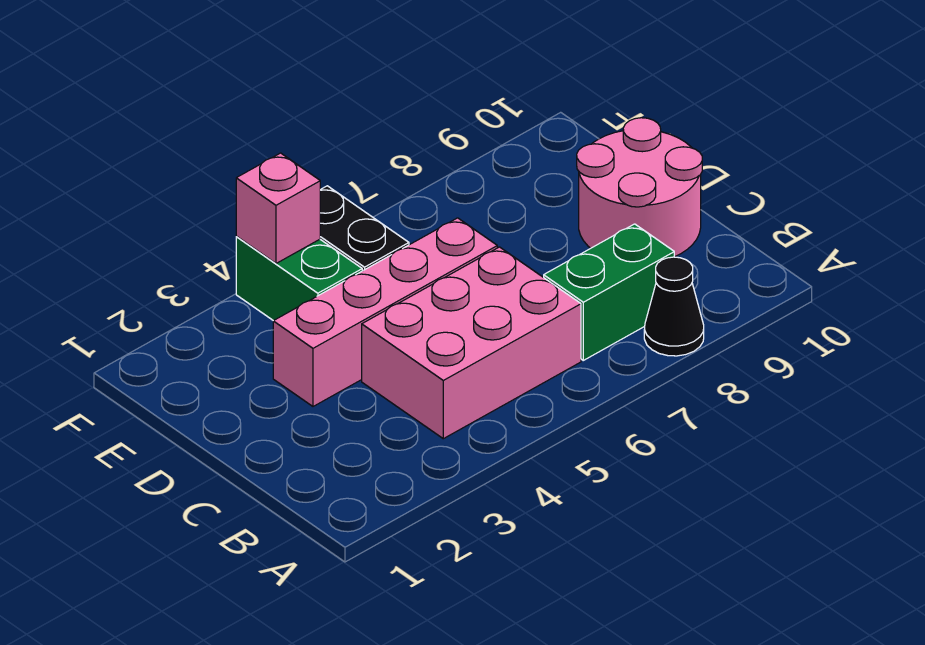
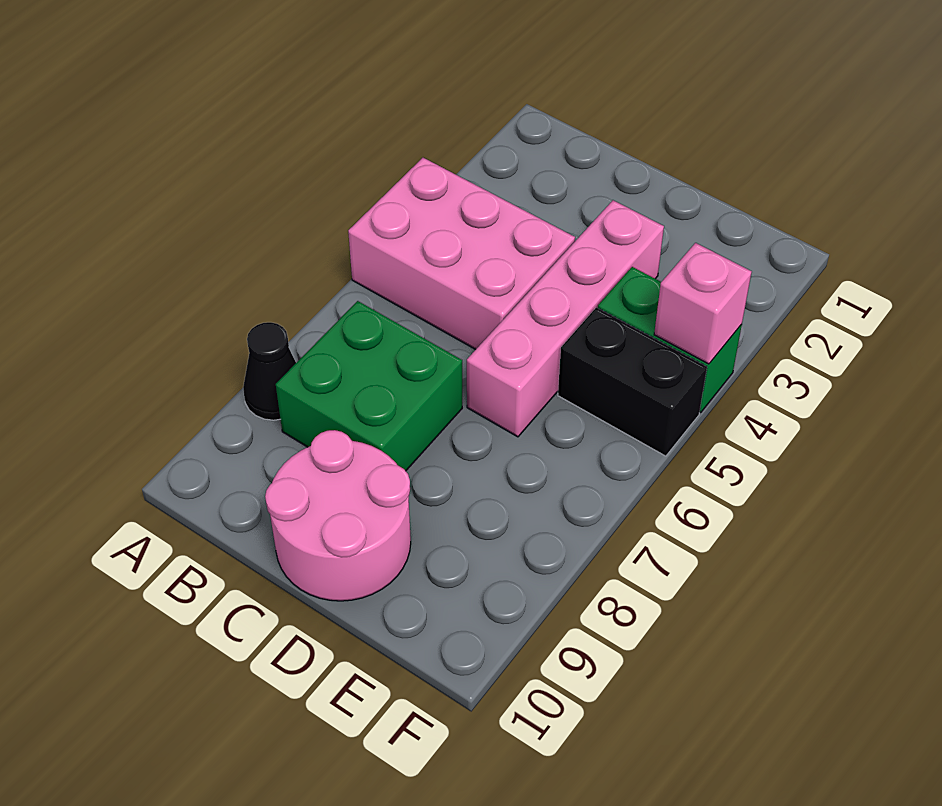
pink brick B4:C6 level 1 -> pink brick A4:C5 level 1
green brick B7:B8 level 1 -> green brick B7:C8 level 1

